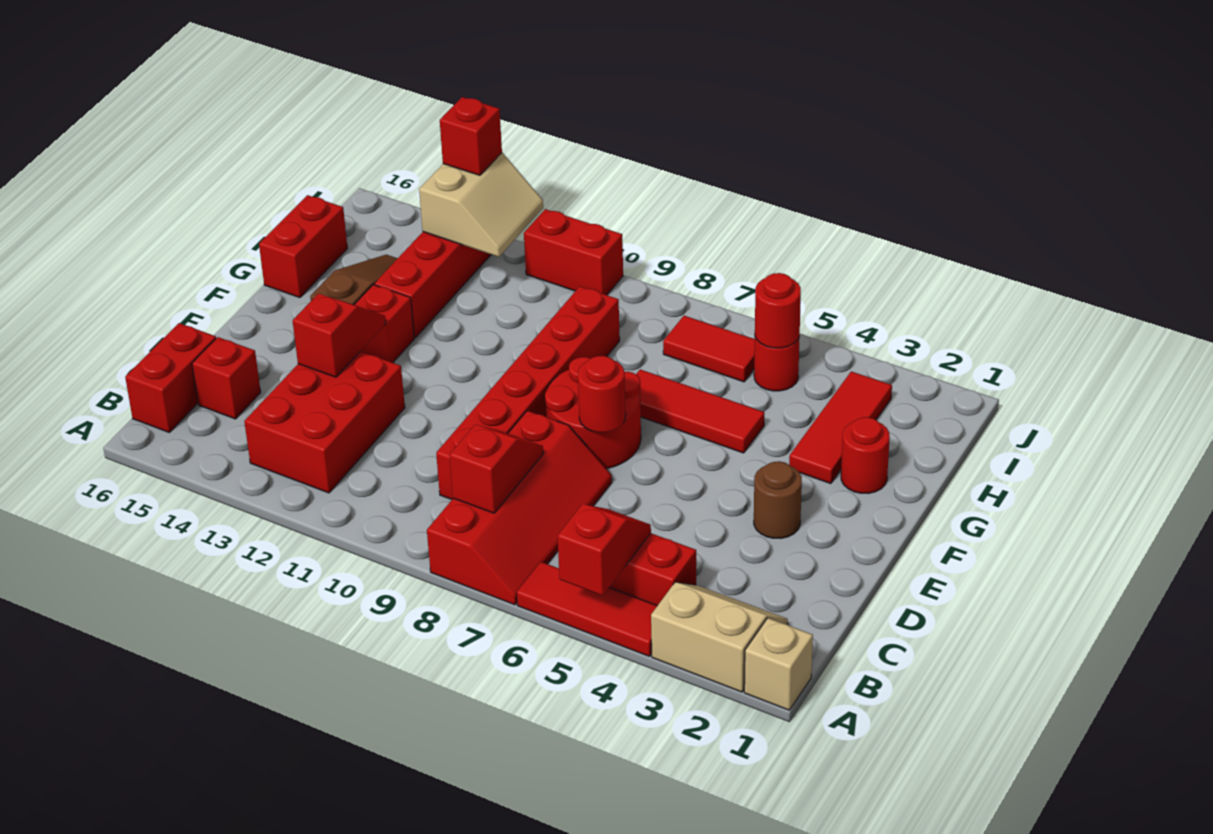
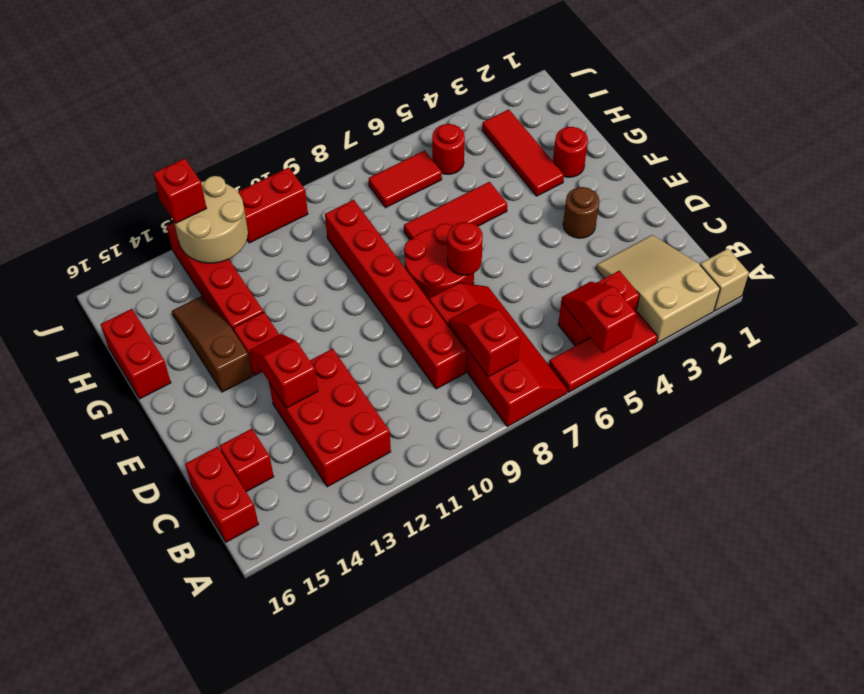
tan slope A2:B3 level 1 top A -> tan slope A2:C3 level 1 top A
red round brick I5 level 2 -> none
tan slope I12:J13 level 2 top 13 -> tan round brick I12:J13 level 2

